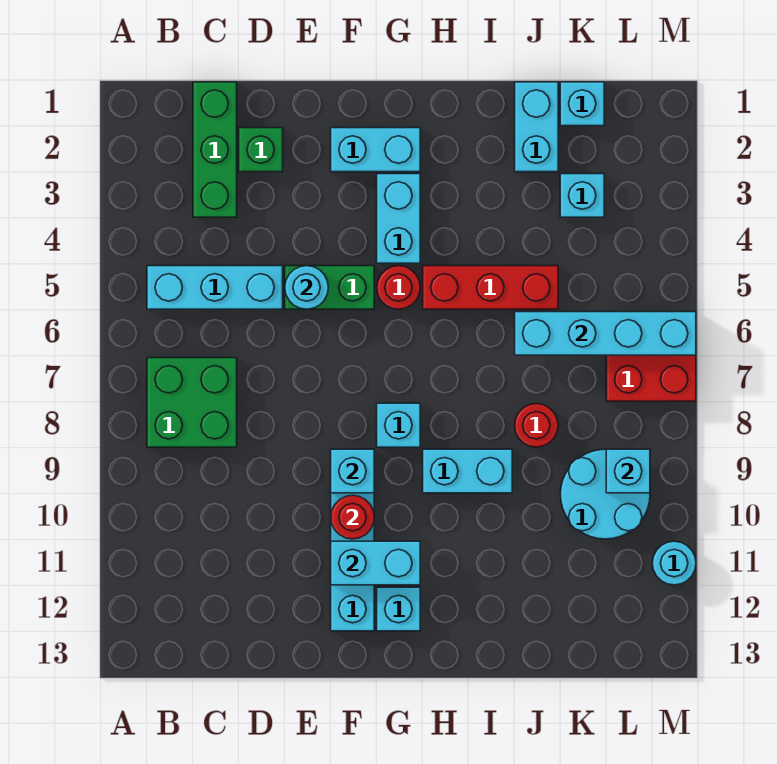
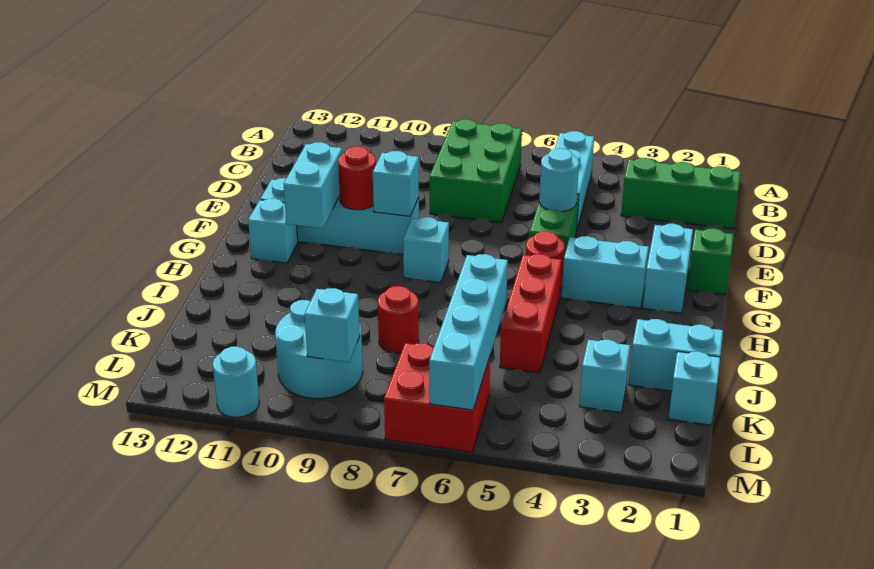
green brick B7:C8 level 1 -> green brick B7:D8 level 1
green brick D2 level 1 -> green brick F1 level 1
cyan brick H9:I9 level 1 -> none

